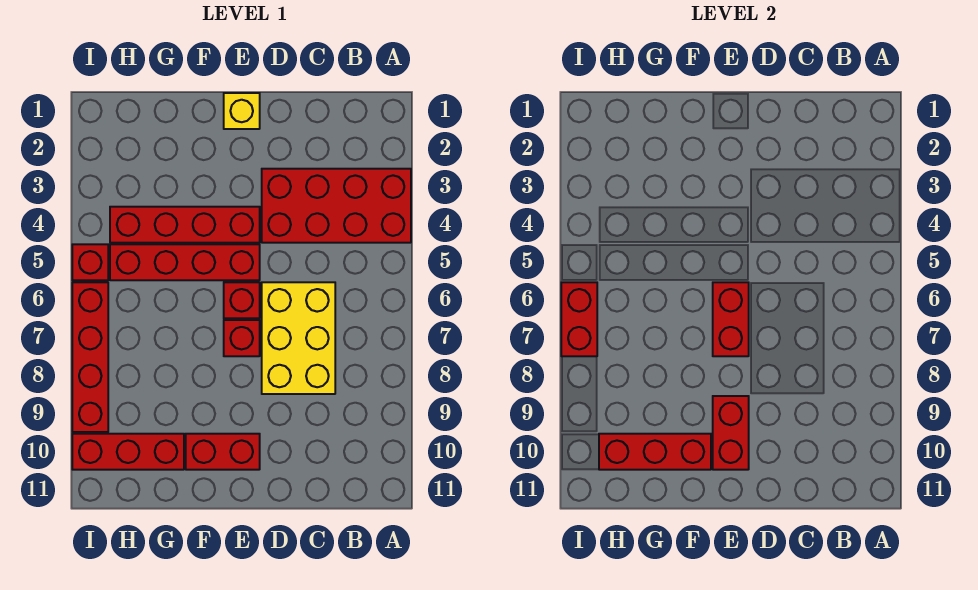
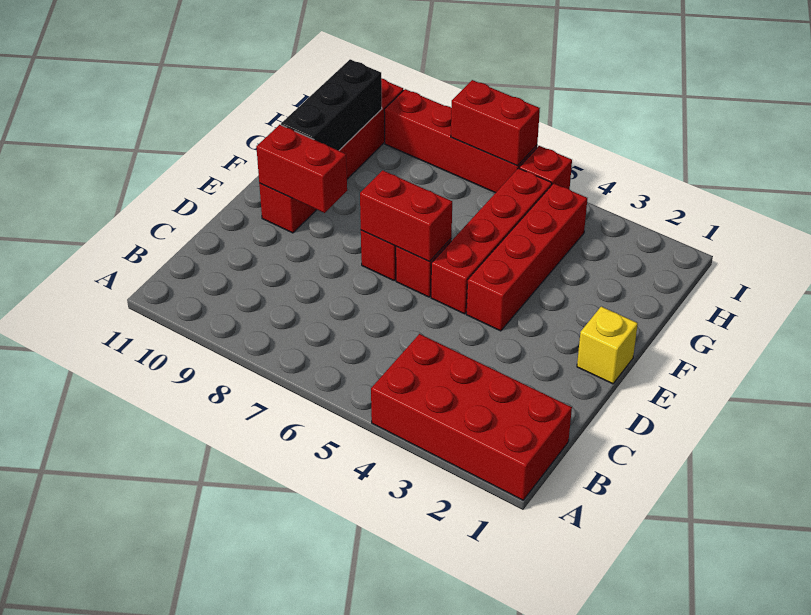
red brick A3:D4 level 1 -> red brick A1:B4 level 1
yellow brick C6:D8 level 1 -> none
red brick F10:H10 level 2 -> black brick F10:H10 level 2

